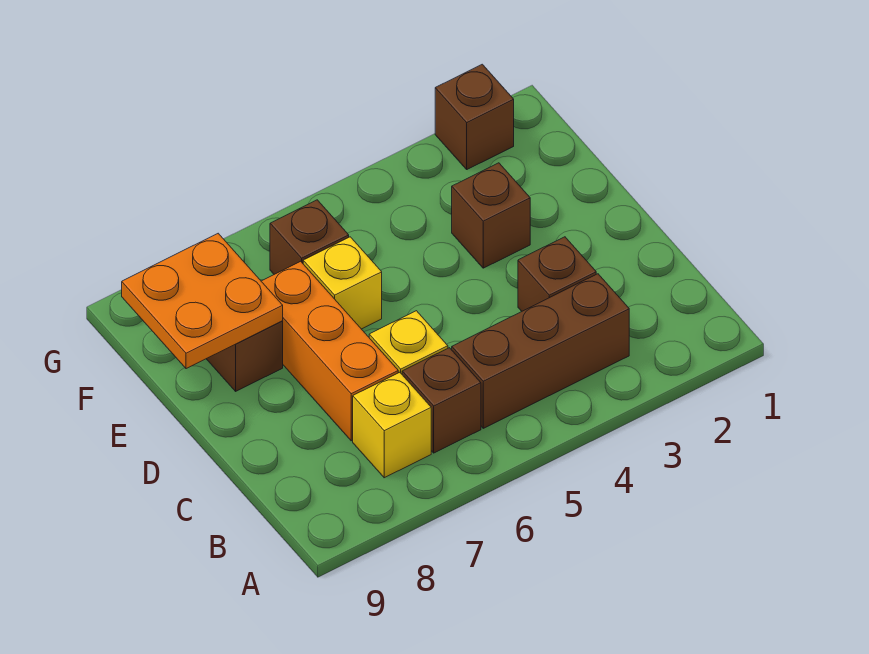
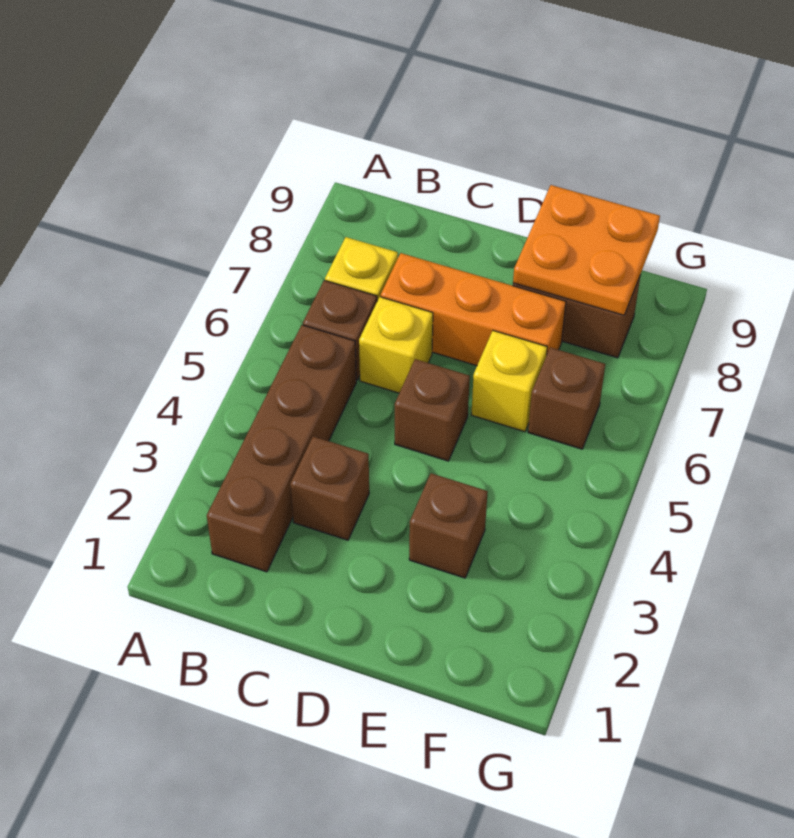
brown brick B3:B5 level 1 -> brown brick B2:B5 level 1
brown brick G2 level 1 -> brown brick D5 level 1

